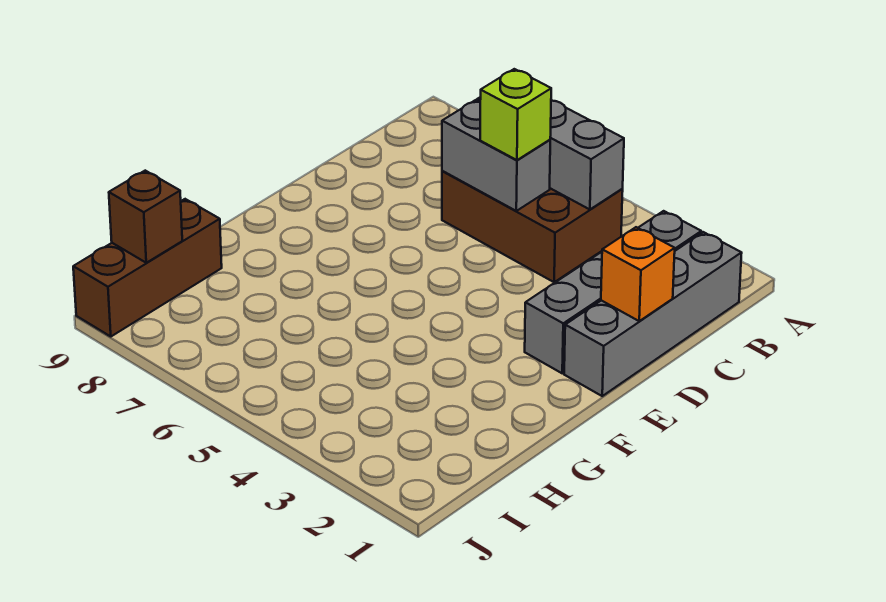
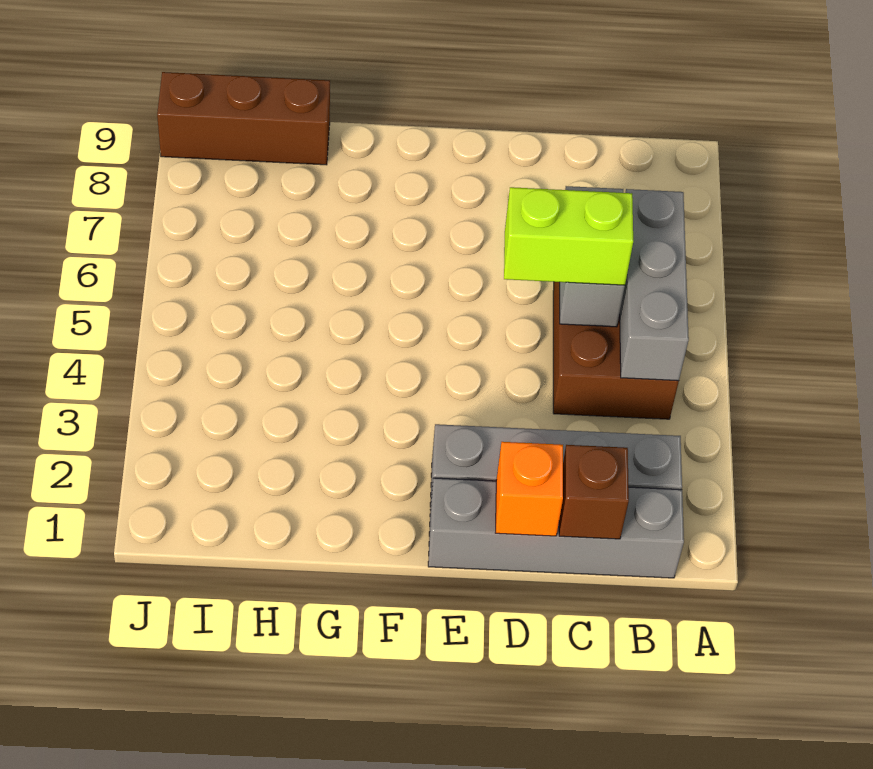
lime brick C5 level 3 -> lime brick C5:D5 level 3
brown brick I9 level 2 -> brown brick C1 level 2

